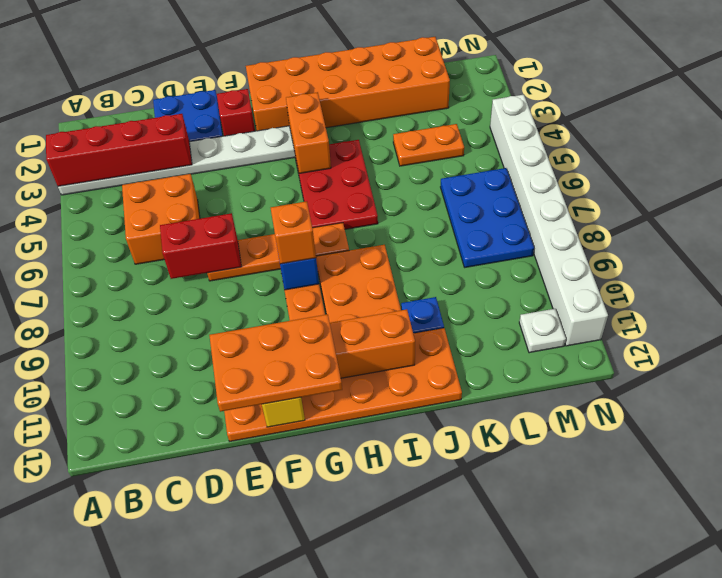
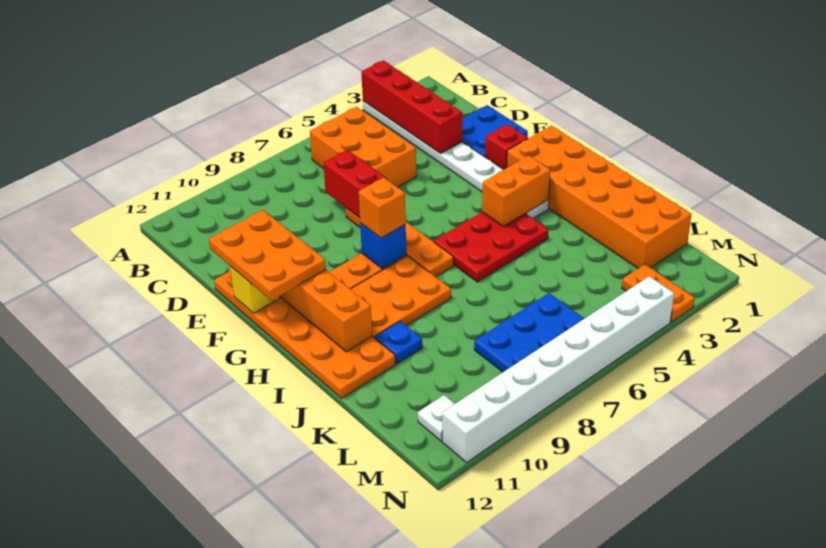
orange brick C5:D6 level 1 -> orange brick B5:D6 level 1
orange plate K4:L4 level 1 -> orange plate M3:N3 level 1

